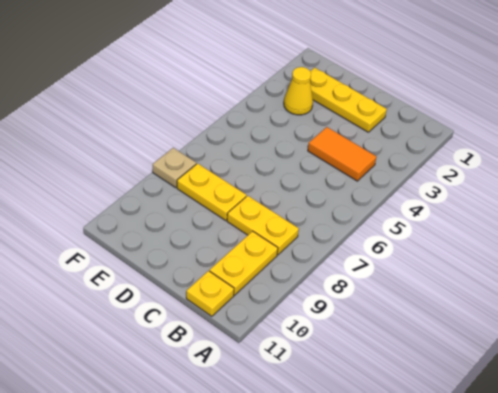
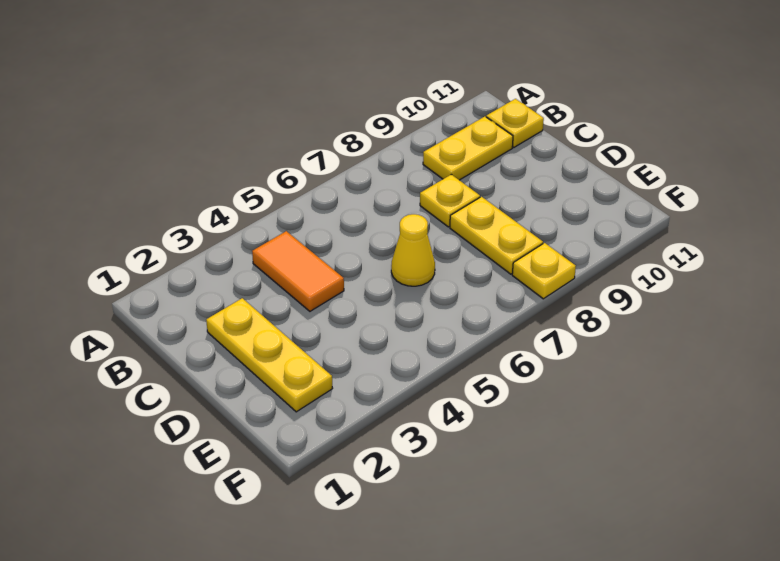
yellow plate B8:C8 level 1 -> yellow plate C8 level 1
yellow cone E3 level 1 -> yellow cone D6 level 1
tan plate F8 level 1 -> yellow plate F8 level 1

